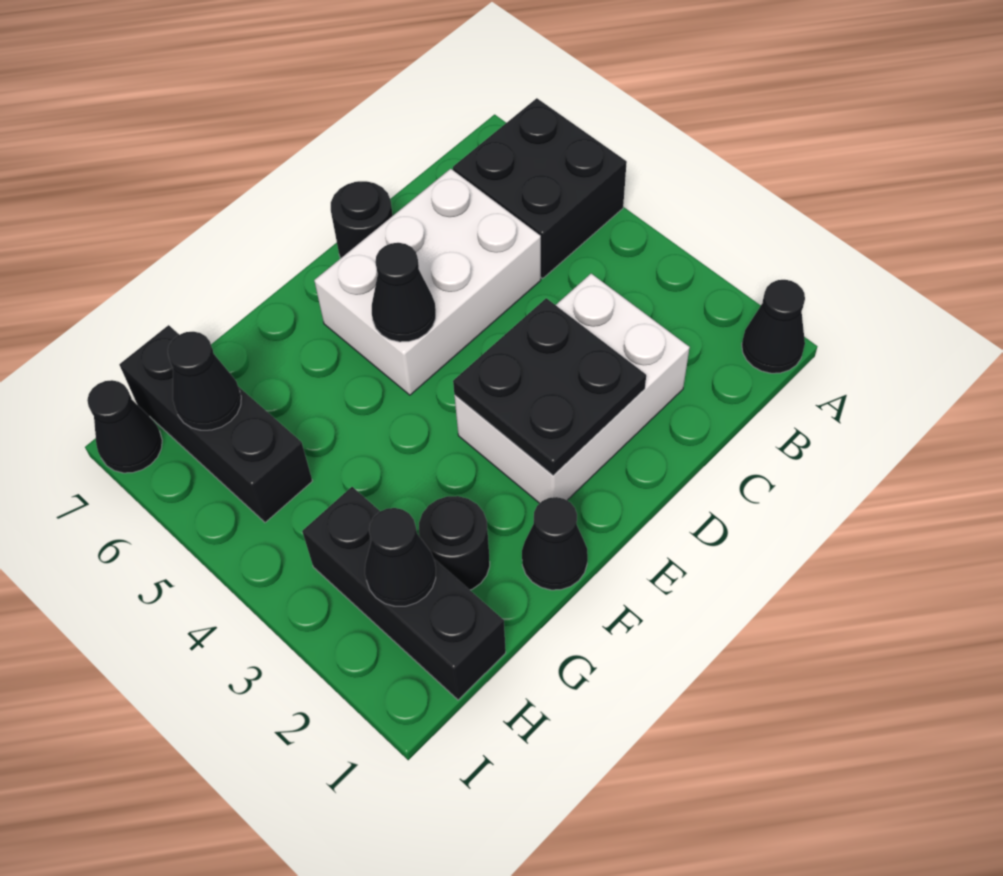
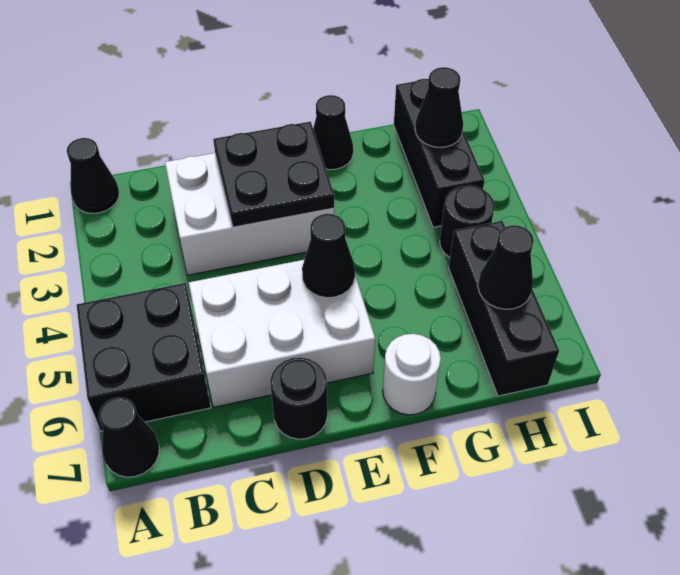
none -> white round brick F7 level 1
black round brick G2 level 1 -> black round brick H4 level 1
black cone I7 level 1 -> black cone A7 level 1

